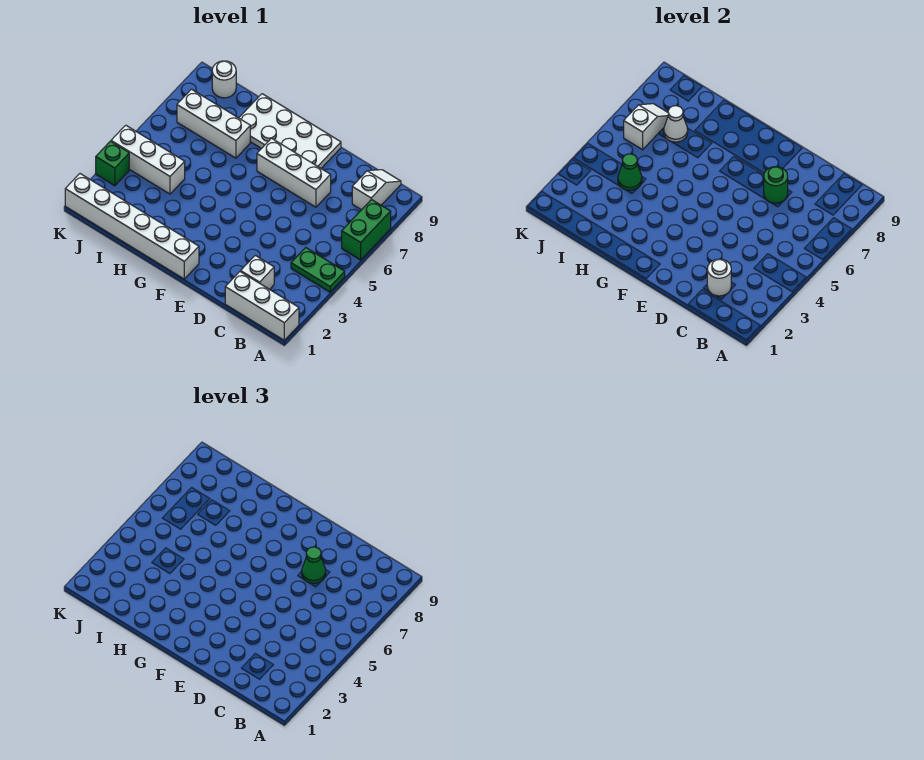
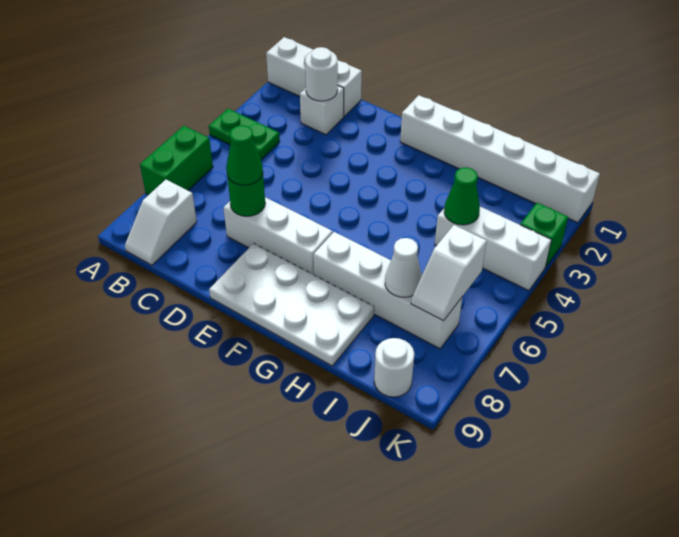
white brick H7:J7 level 1 -> white brick G7:J7 level 1

